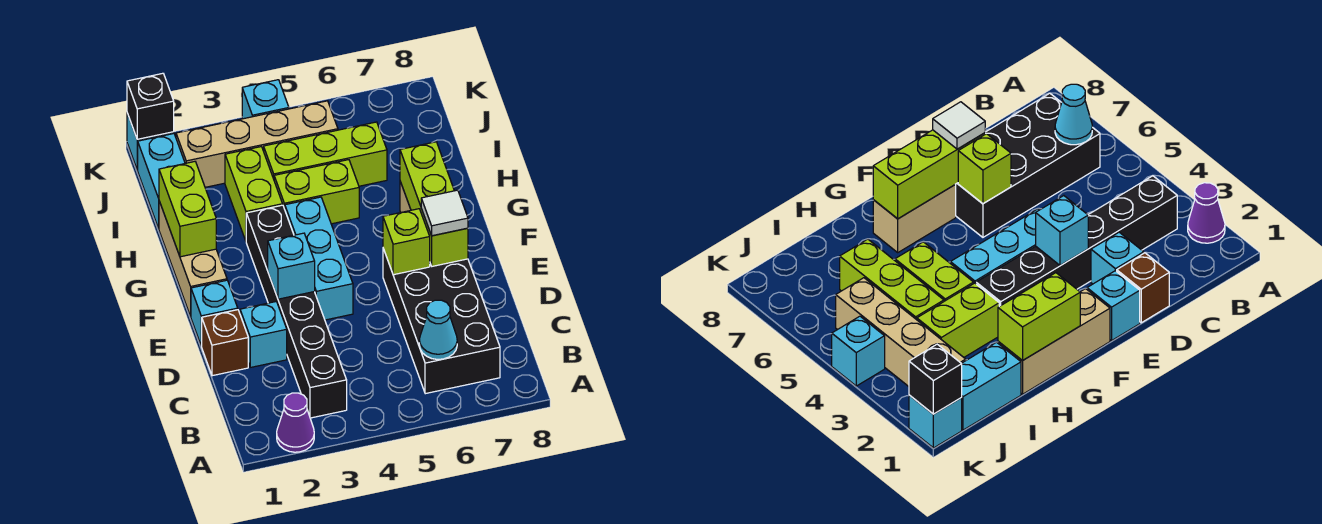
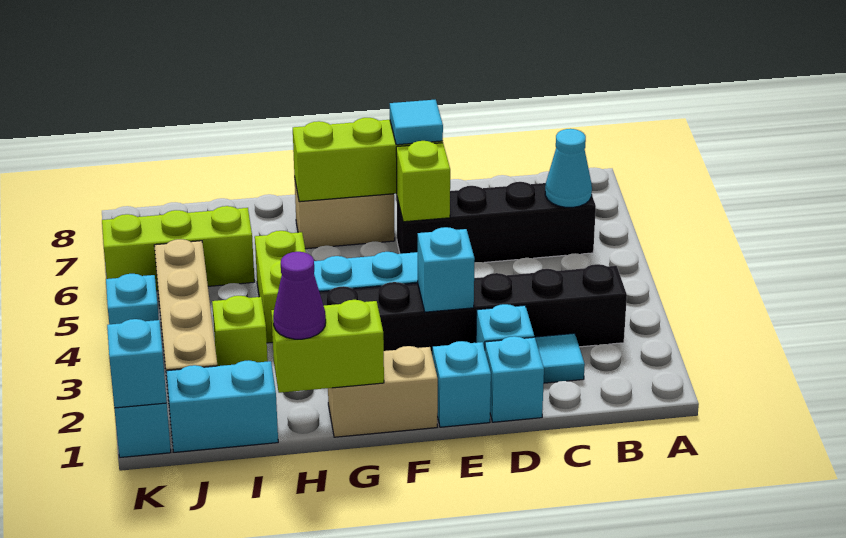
purple cone A2 level 1 -> purple cone H1 level 3
black brick B6:E7 level 1 -> black brick B6:E6 level 1
none -> cyan tile C2 level 1
brown brick D1 level 1 -> cyan brick D1 level 1
white tile E7 level 3 -> cyan tile E7 level 3
tan brick F1:H1 level 1 -> tan brick F1:G1 level 1
lime brick H3:I3 level 1 -> lime brick I3 level 1
lime brick I4:I6 level 1 -> lime brick I6:K6 level 1
black brick K1 level 2 -> cyan brick K1 level 2

